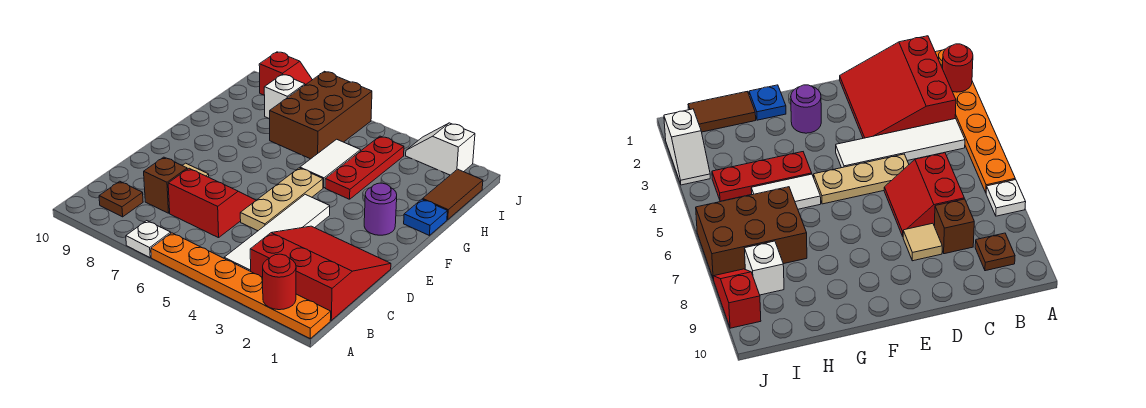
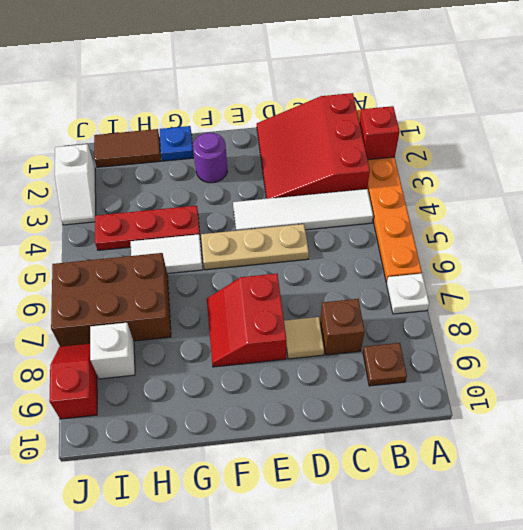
red round brick A2 level 2 -> red brick A2 level 2
red slope C6:D7 level 1 top C -> red slope E7:F8 level 1 top E

